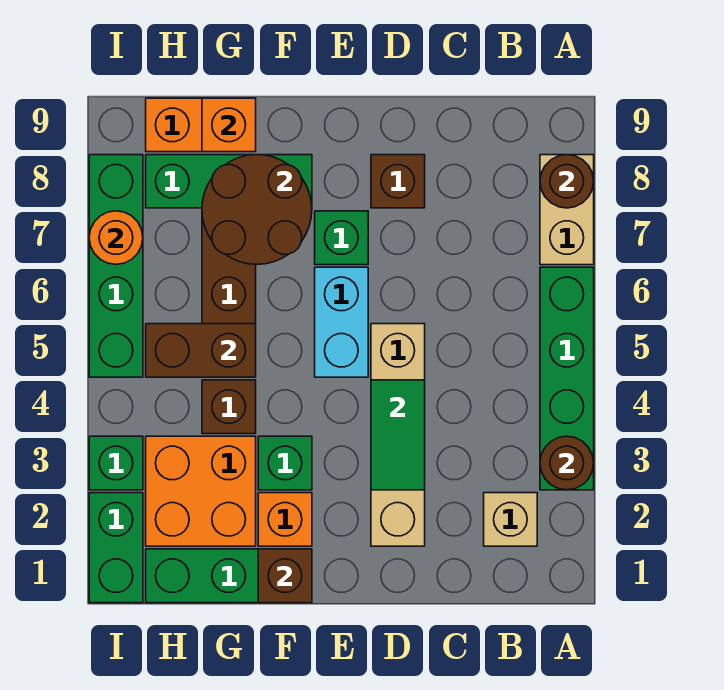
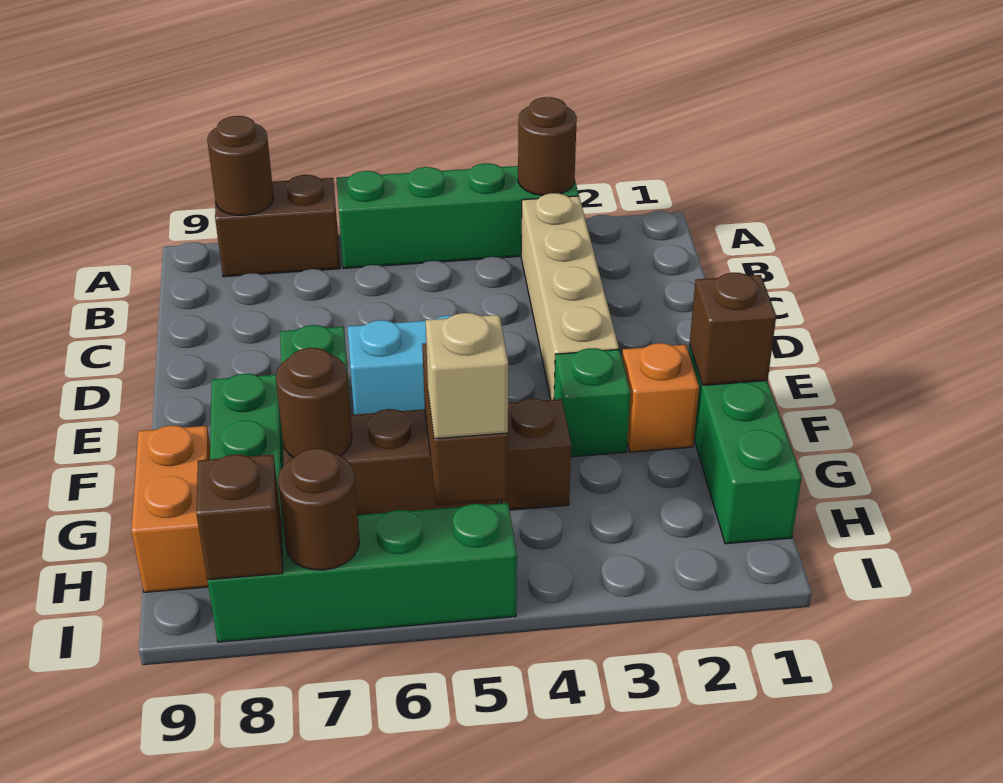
tan brick A7:A8 level 1 -> brown brick A7:A8 level 1
tan brick B2 level 1 -> tan brick H5 level 3
tan brick D2:D5 level 1 -> tan brick B3:E3 level 1
green tile D3:D4 level 2 -> none
brown brick D8 level 1 -> brown brick I8 level 2
brown round brick F7:G8 level 2 -> brown round brick G7 level 2
orange brick G2:H3 level 1 -> none
orange brick G9 level 2 -> none
green brick I1:I2 level 1 -> none
green brick I3 level 1 -> none
orange round brick I7 level 2 -> brown round brick I7 level 2

